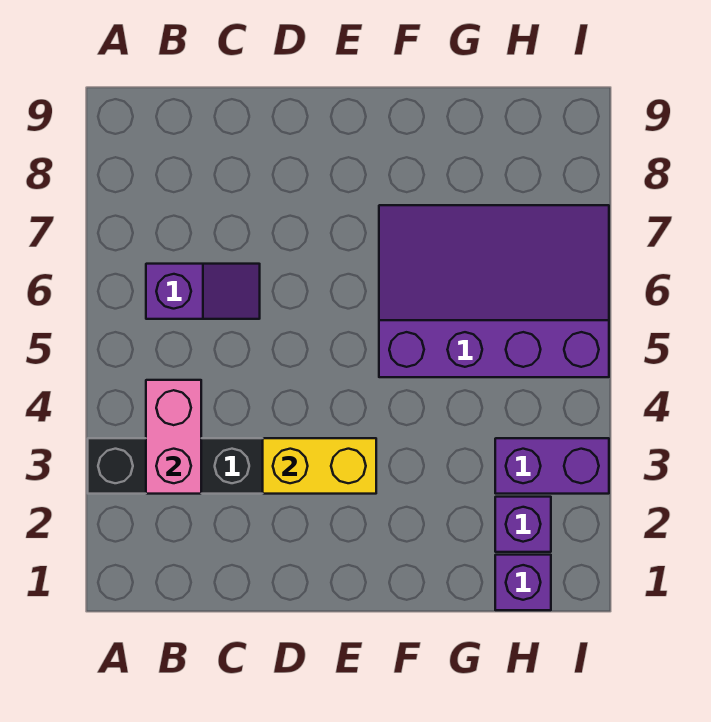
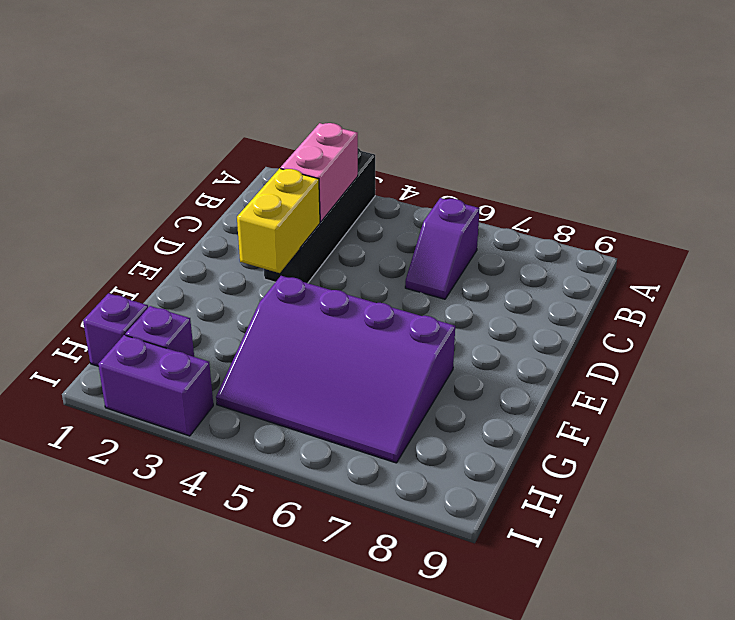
pink brick B3:B4 level 2 -> pink brick B3:C3 level 2
purple slope F5:I7 level 1 top 5 -> purple slope F4:H7 level 1 top F
purple brick H3:I3 level 1 -> purple brick I2:I3 level 1

